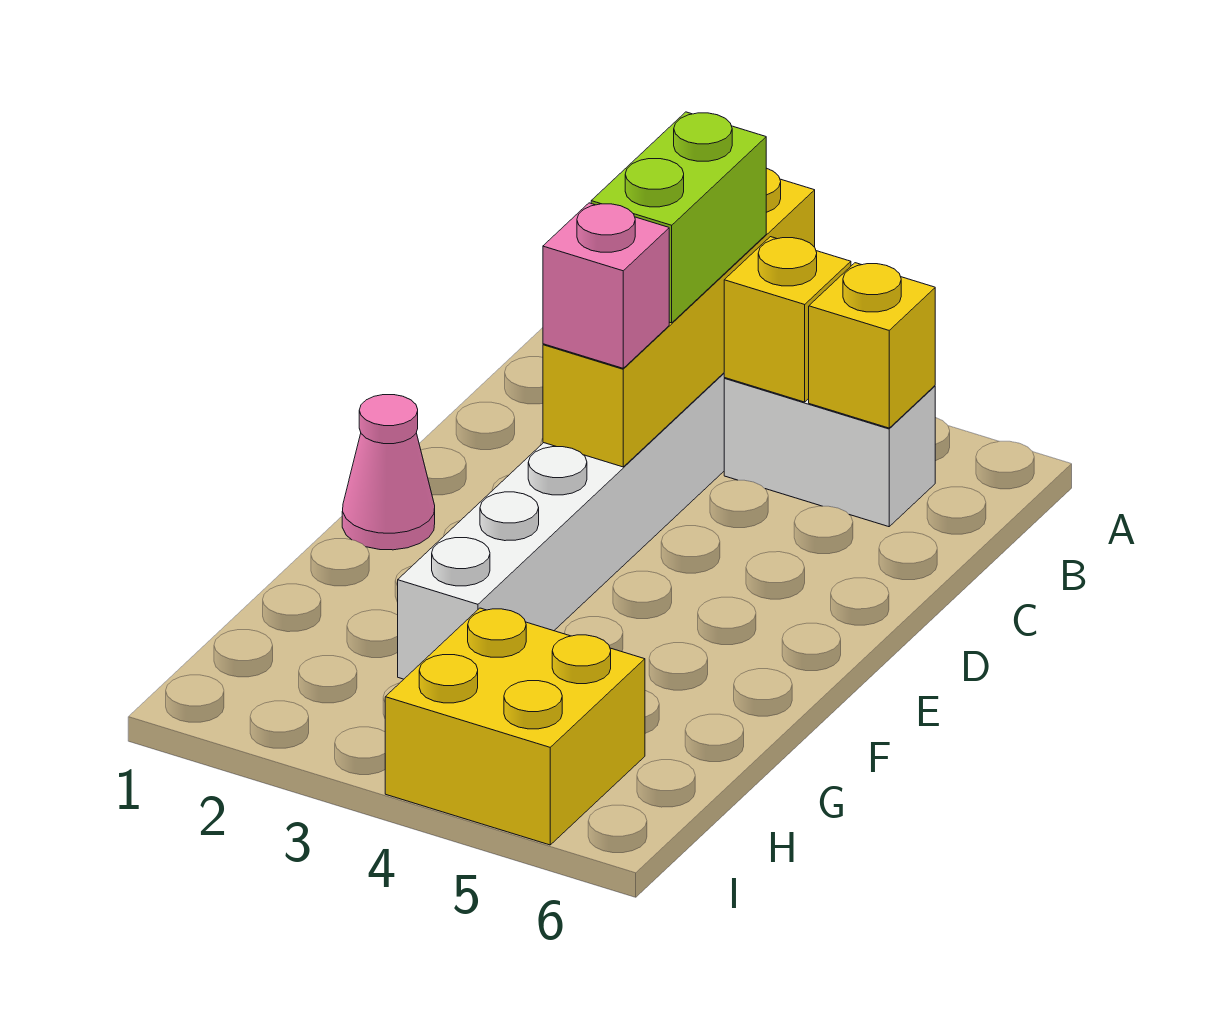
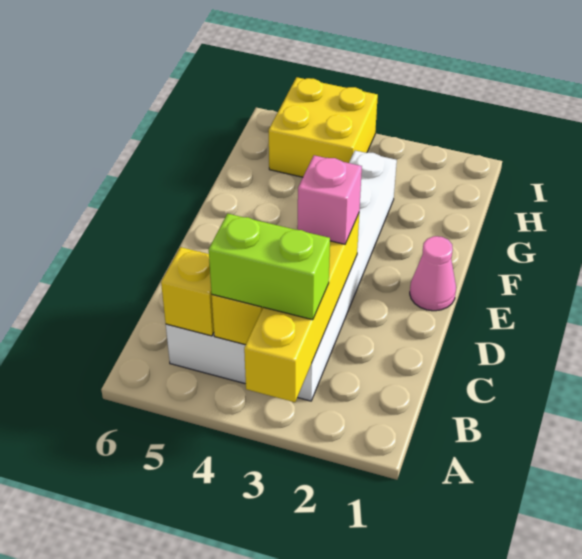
lime brick B3:C3 level 3 -> lime brick B3:B4 level 3

